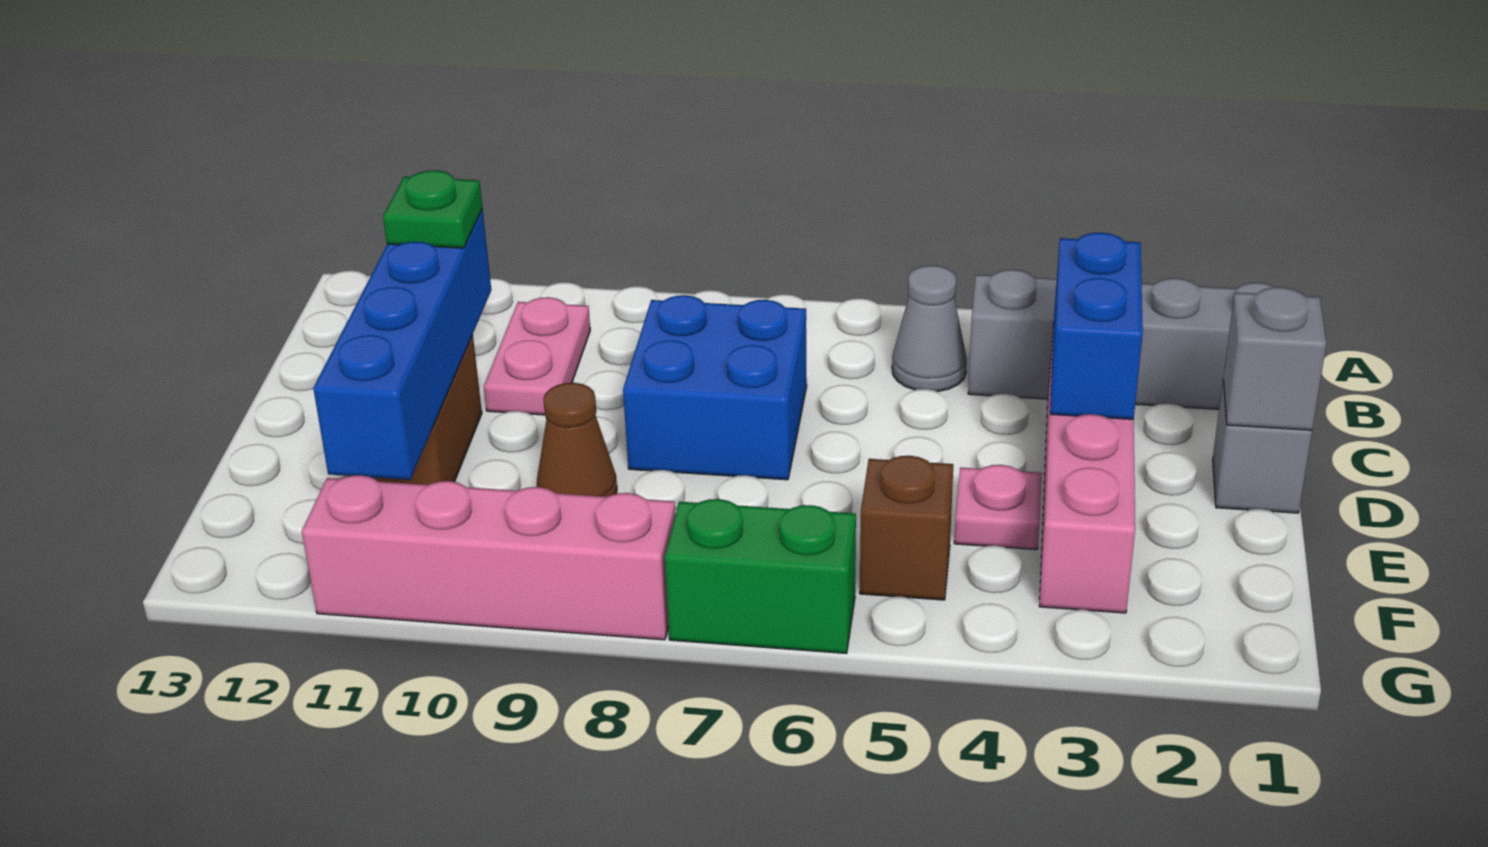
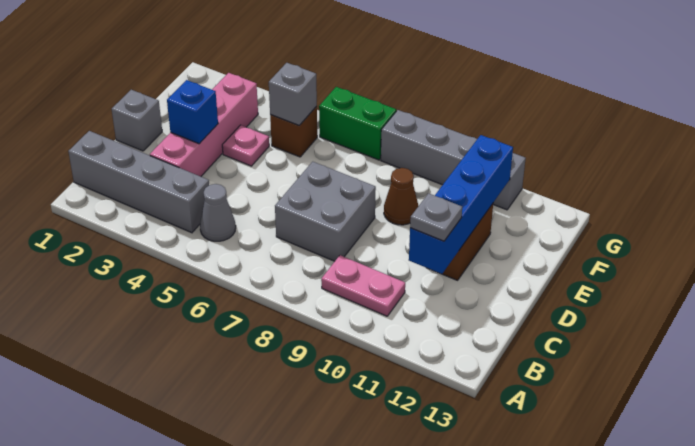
pink plate B10:C10 level 1 -> pink plate B9:B10 level 1
blue brick C3:D3 level 2 -> blue brick D3 level 2
blue brick C7:D8 level 1 -> grey brick C7:D8 level 1
green plate C11 level 3 -> grey plate C11 level 3
grey brick D1 level 2 -> grey brick F5 level 2
pink brick G8:G11 level 1 -> grey brick G8:G11 level 1

